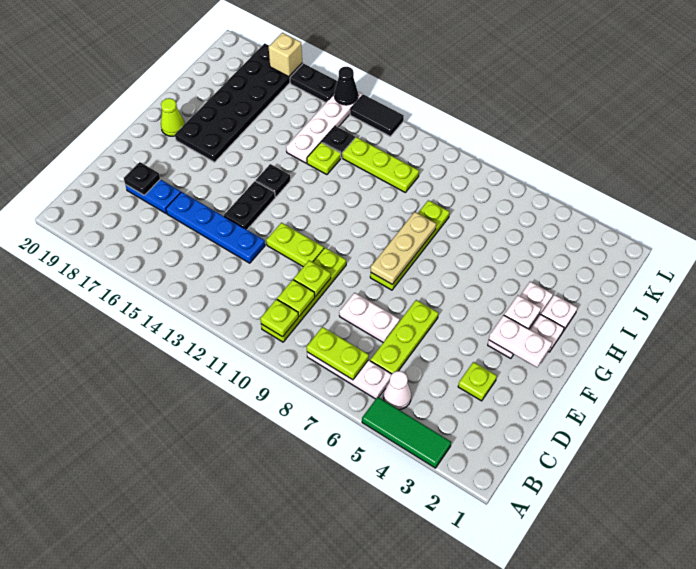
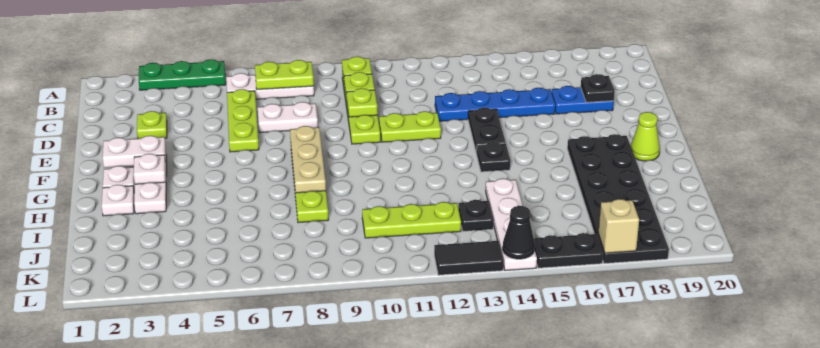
green tile A3:A5 level 1 -> green plate A3:A5 level 1
white cone B5 level 1 -> none
lime plate I13 level 1 -> none

